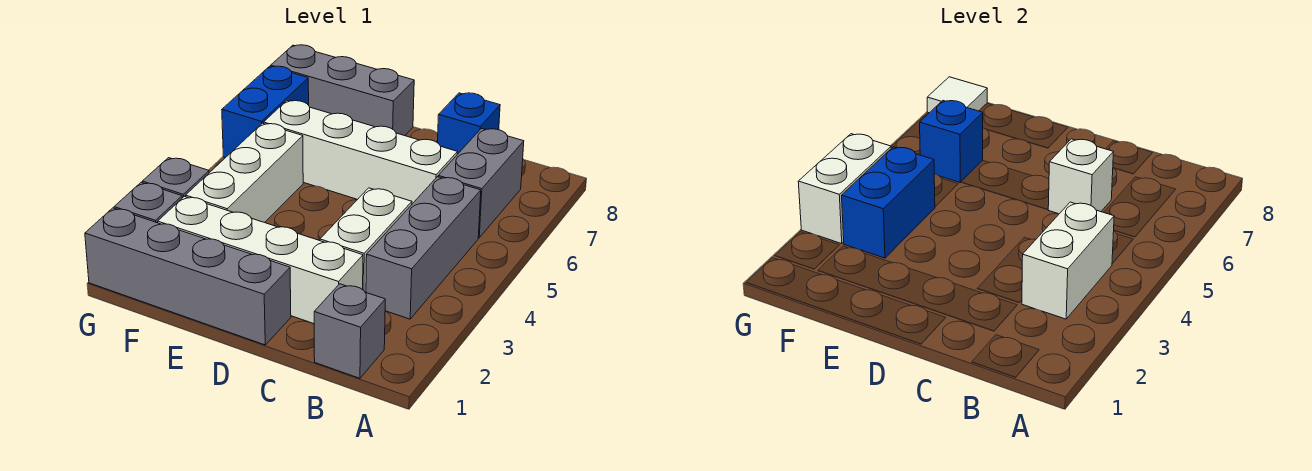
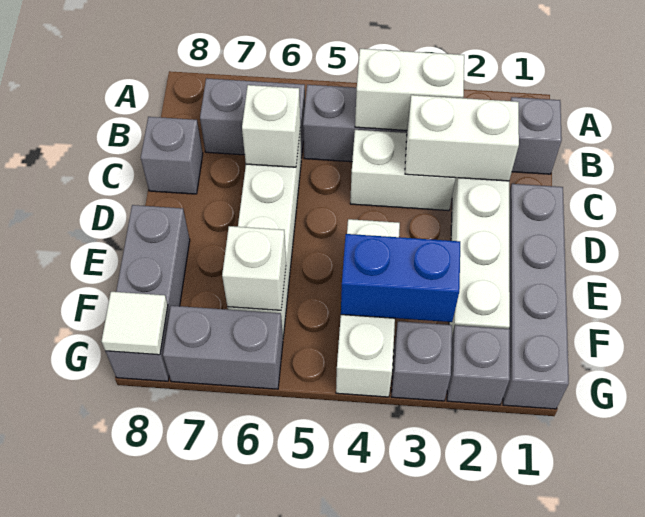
blue brick C8 level 1 -> grey brick C8 level 1
white brick F3:F5 level 1 -> white brick E4:G4 level 1
blue brick F6 level 2 -> white brick F6 level 2
white brick G3:G4 level 2 -> white brick C2:C3 level 2
blue brick G6:G7 level 1 -> grey brick G6:G7 level 1

